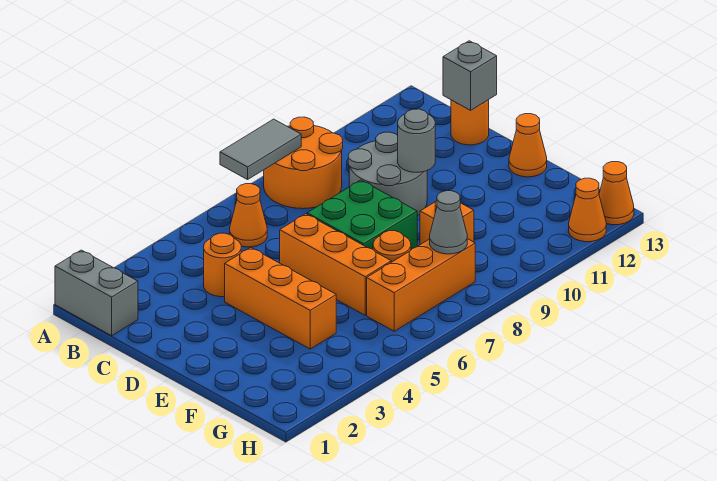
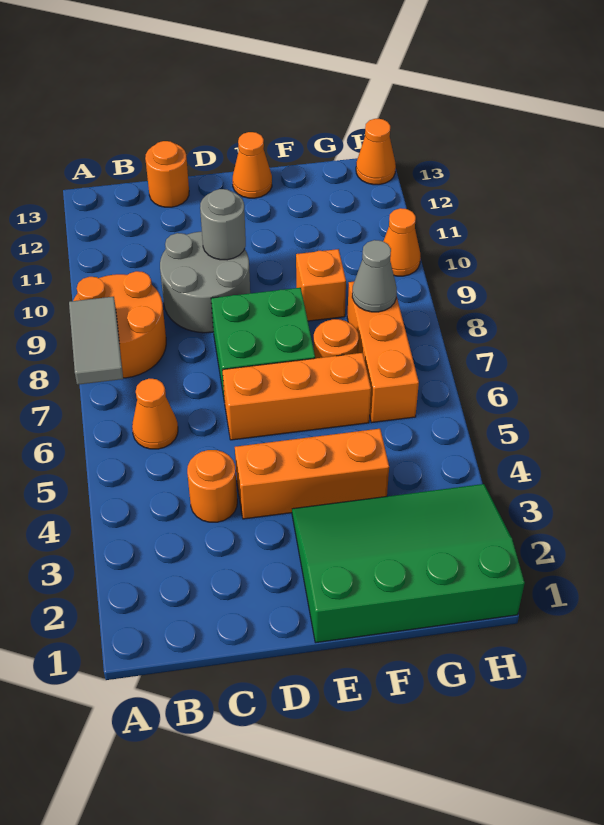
grey brick A1:B1 level 1 -> none
grey brick C13 level 2 -> none
none -> green slope E1:H3 level 1 top 1
orange cone H12 level 1 -> orange cone H10 level 1

